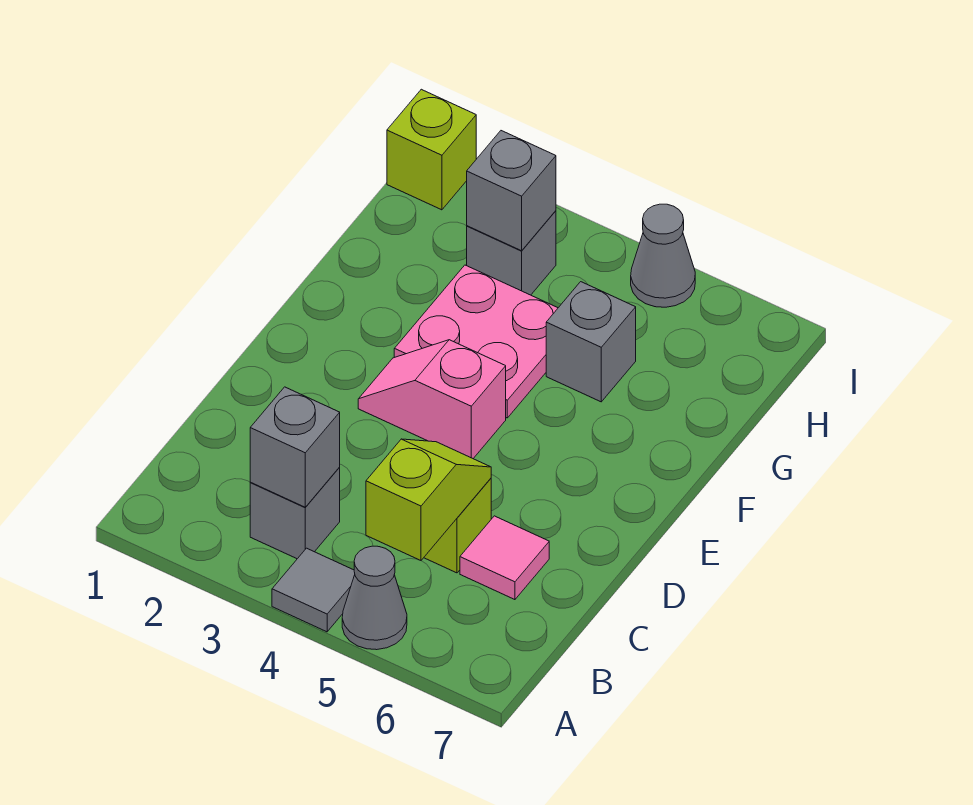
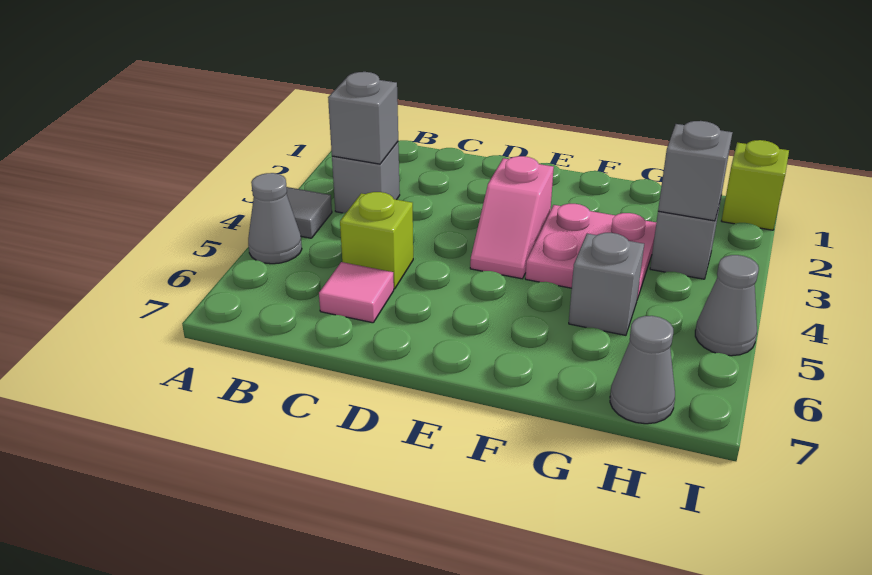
lime slope B5:C5 level 2 top B -> none
pink slope E3:E4 level 1 top 4 -> pink slope E3:E4 level 1 top 3
none -> grey cone H7 level 1

